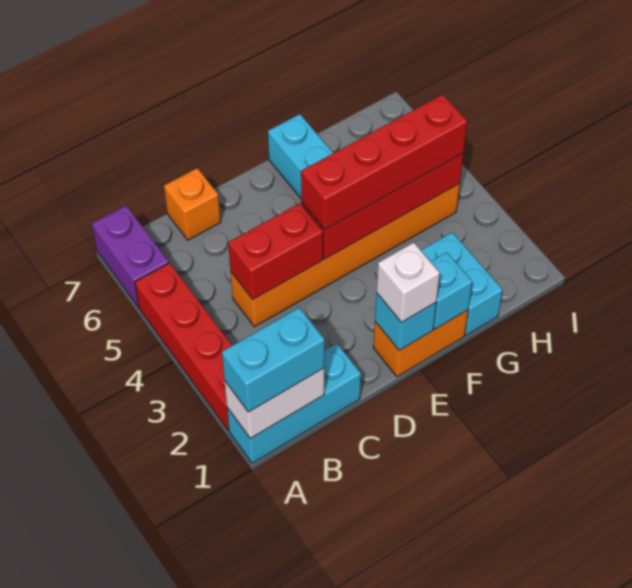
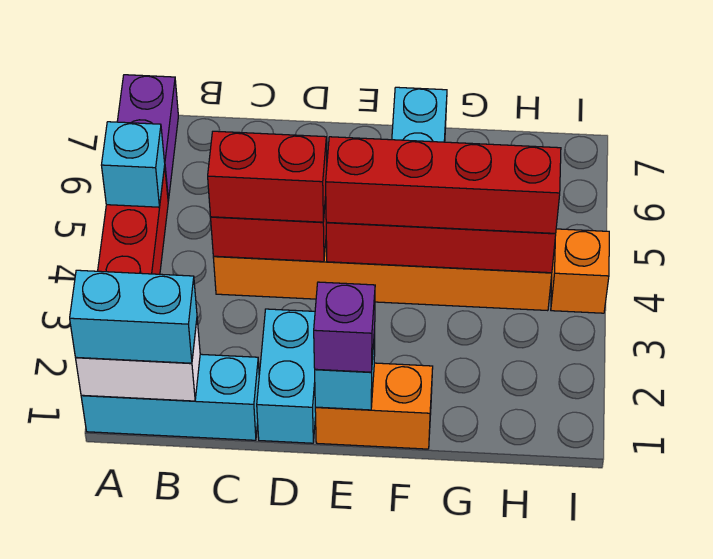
none -> red brick C4:D4 level 3
orange brick C7 level 1 -> orange brick I4 level 1
white brick E1 level 3 -> purple brick E1 level 3
cyan brick F1 level 2 -> cyan brick A5 level 2
cyan brick G1:G2 level 1 -> cyan brick D1:D2 level 1

